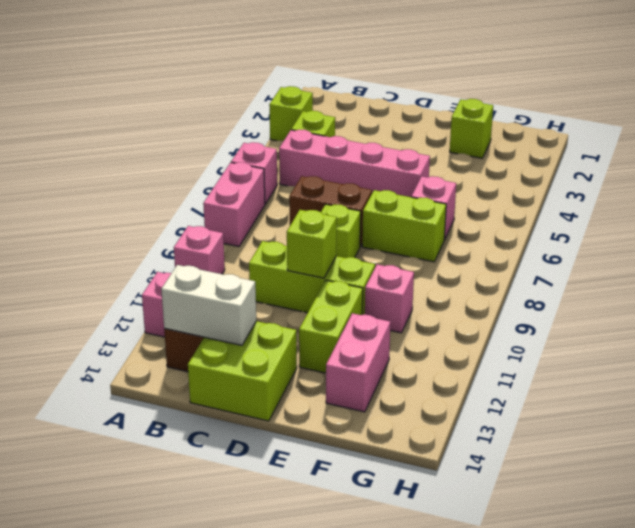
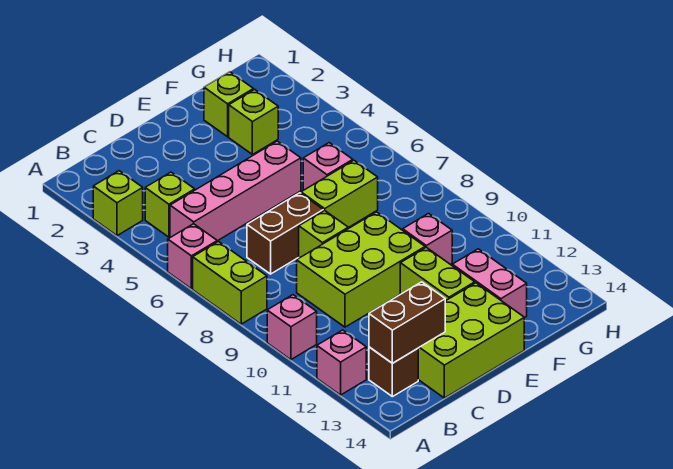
pink brick A7:A8 level 1 -> lime brick A7:A8 level 1
white brick B13:C13 level 2 -> brown brick B13:C13 level 2
lime brick C10:E10 level 1 -> lime brick C9:E10 level 1
lime brick C13:D14 level 1 -> lime brick C13:E14 level 1
lime brick D10 level 2 -> lime brick F3 level 1

